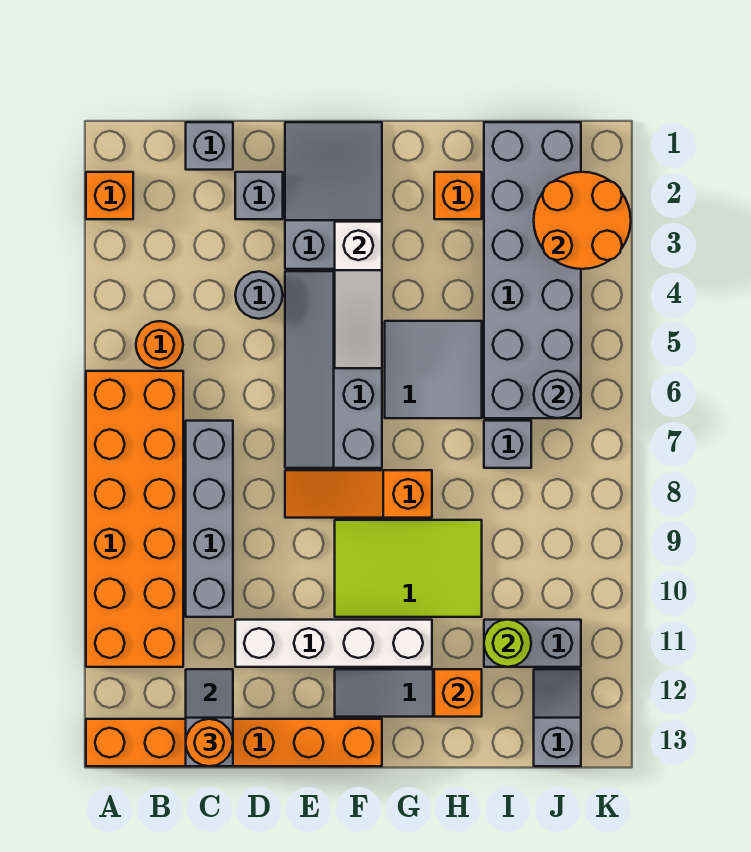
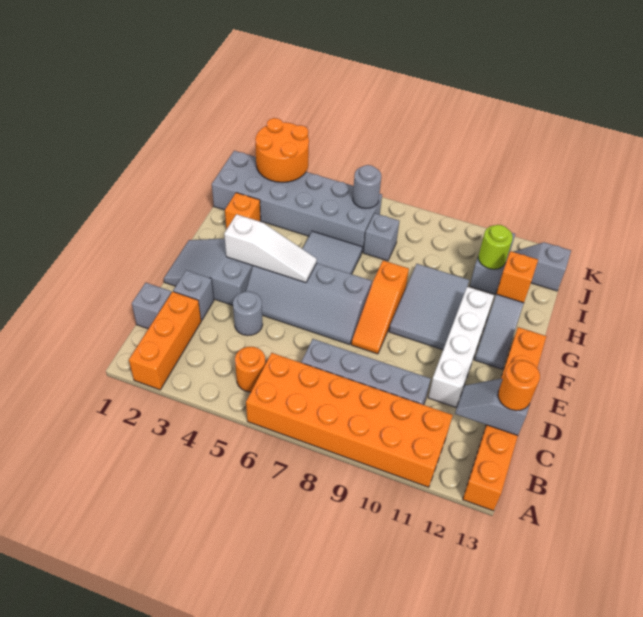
orange brick A2 level 1 -> orange brick A2:C2 level 1
lime tile F9:H10 level 1 -> grey tile F9:H10 level 1

